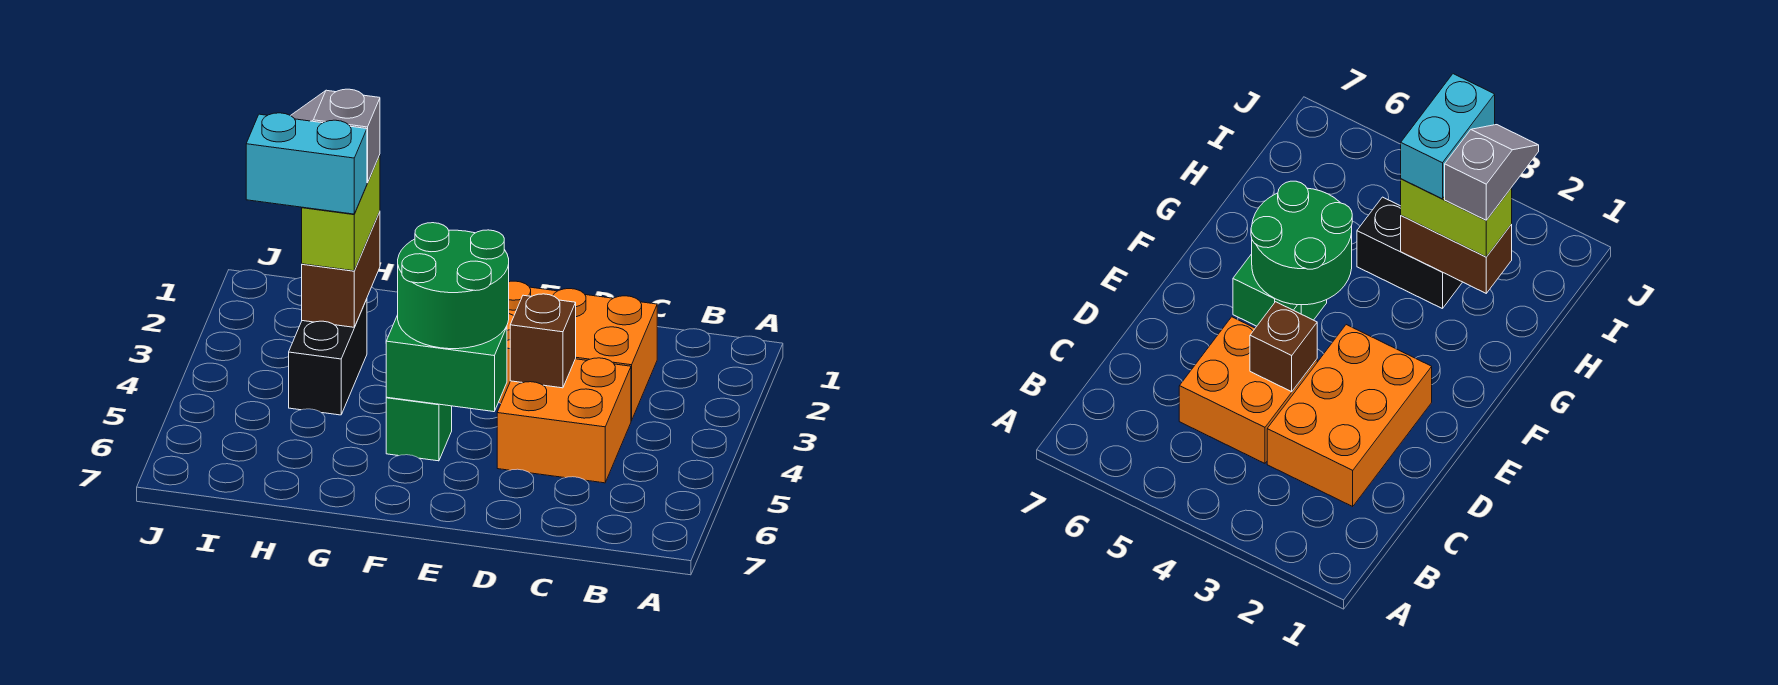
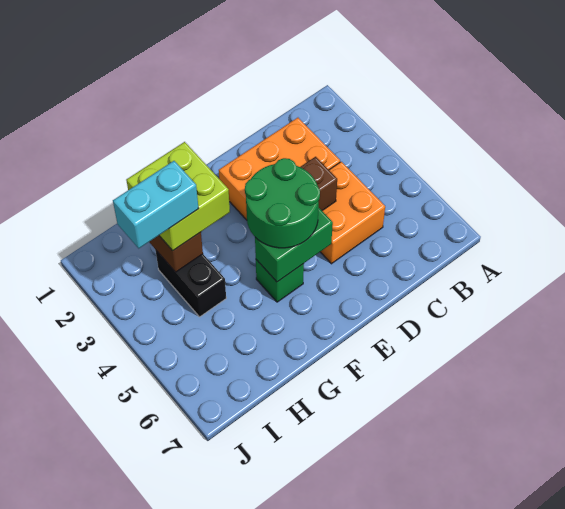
lime brick H2:H3 level 3 -> lime brick G2:H3 level 3
grey slope H2:I2 level 4 top H -> none

